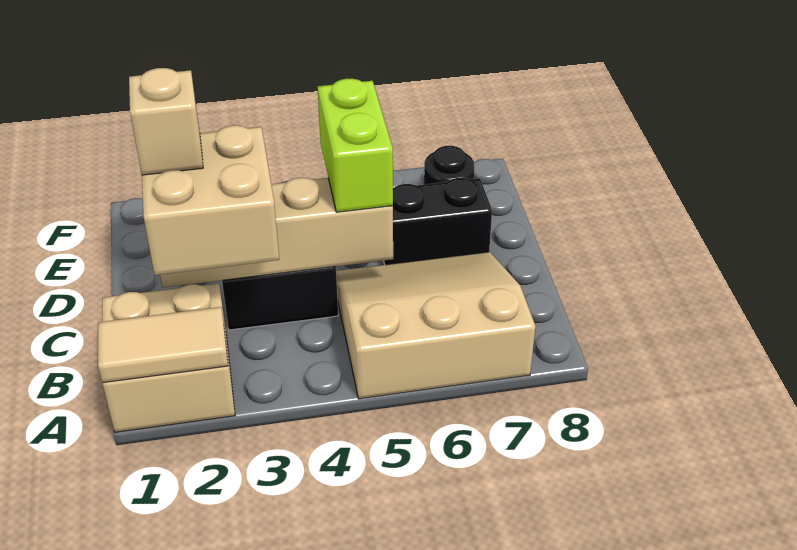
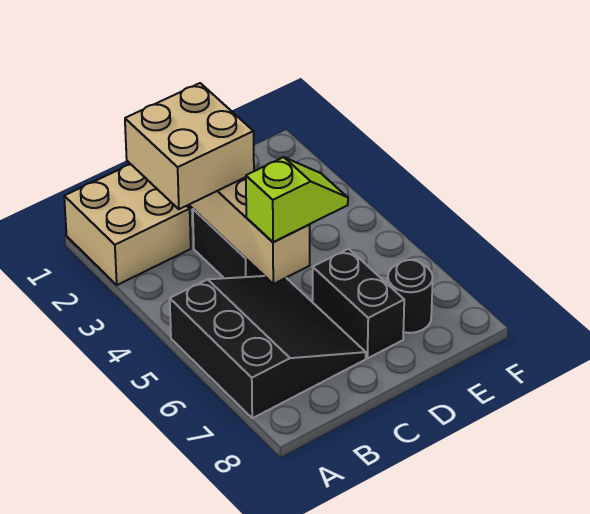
tan tile A1:A2 level 2 -> none
tan slope A5:C7 level 1 top A -> black slope A5:C7 level 1 top A
tan brick C2 level 4 -> none
lime brick C5:D5 level 3 -> lime slope C5:D5 level 3 top C

